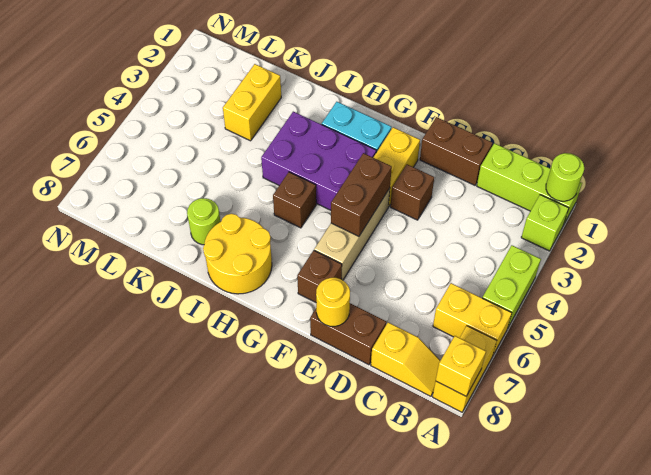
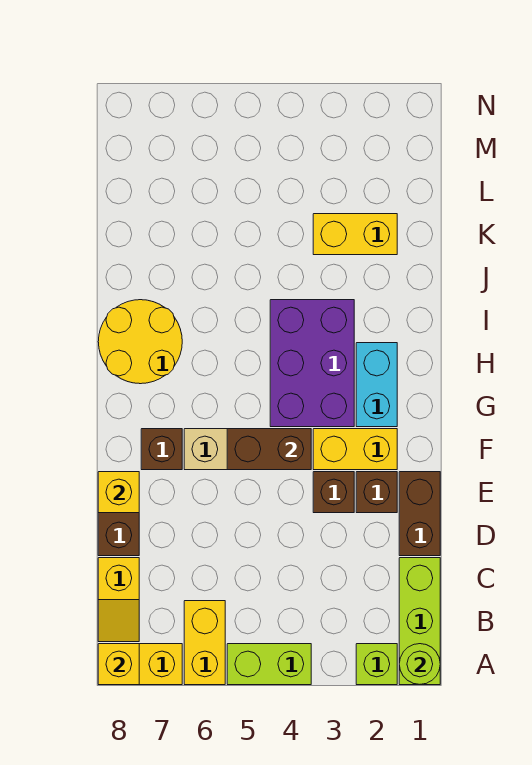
yellow round brick E8 level 2 -> yellow brick E8 level 2
brown brick H5 level 1 -> brown brick E2 level 1
lime round brick J7 level 1 -> none

